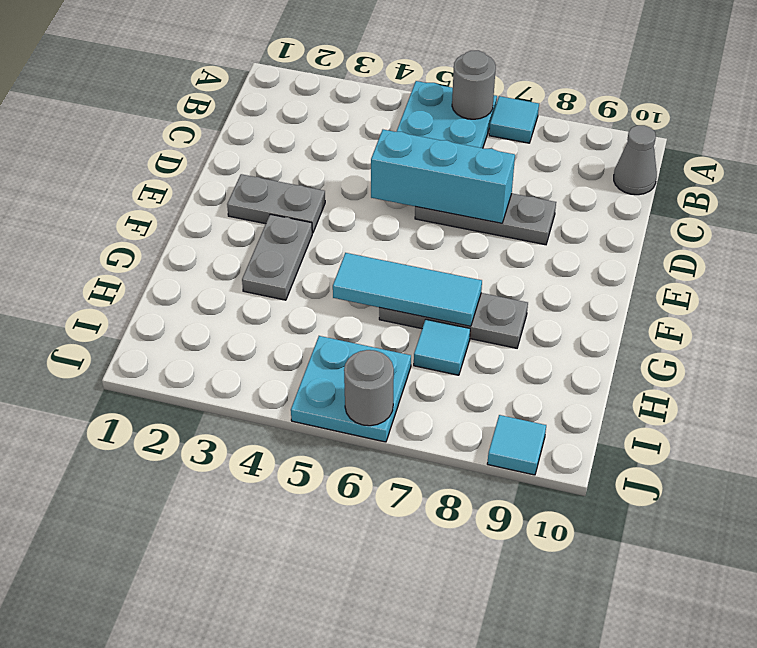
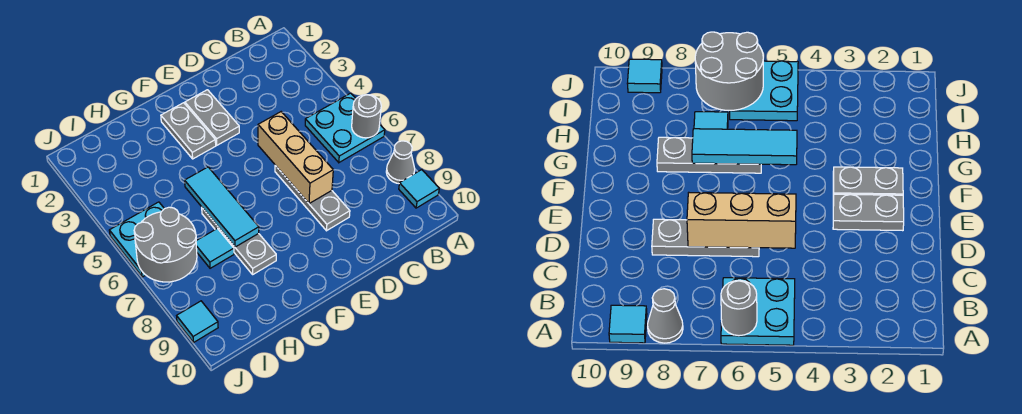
cyan tile A7 level 1 -> cyan tile A9 level 1
grey cone B10 level 1 -> grey cone A8 level 1
cyan brick D5:D7 level 2 -> tan brick D5:D7 level 2
grey plate F3:G3 level 1 -> grey plate F2:F3 level 1
grey round brick J6 level 2 -> grey round brick I6:J7 level 2

